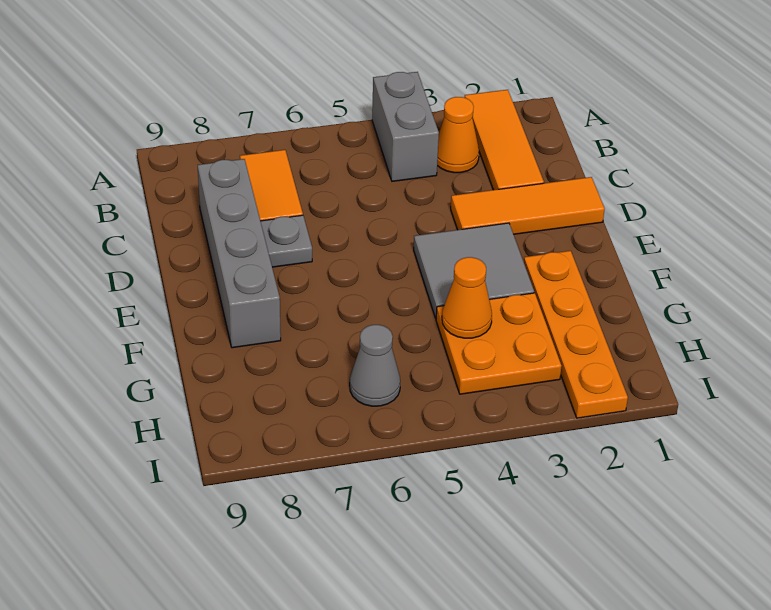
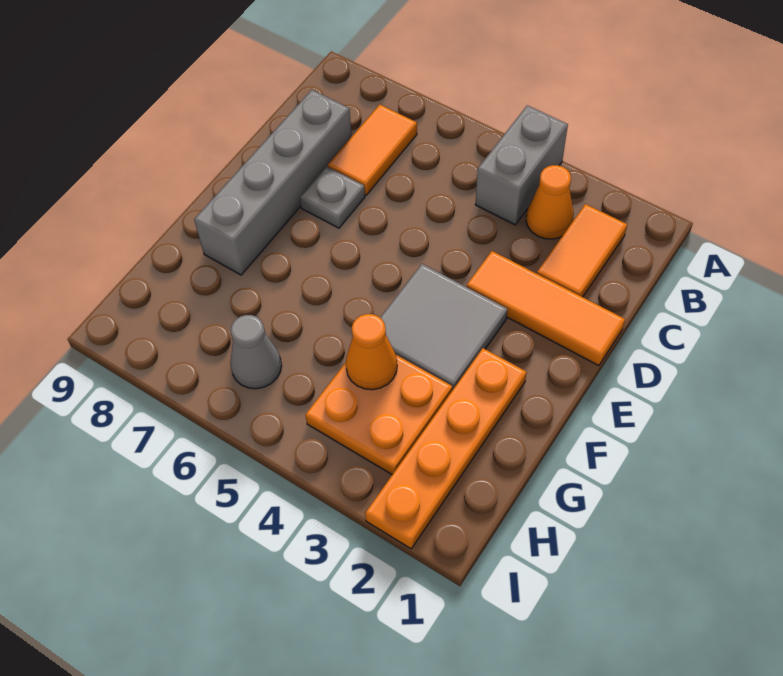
orange tile A2:C2 level 1 -> orange tile B2:C2 level 1

